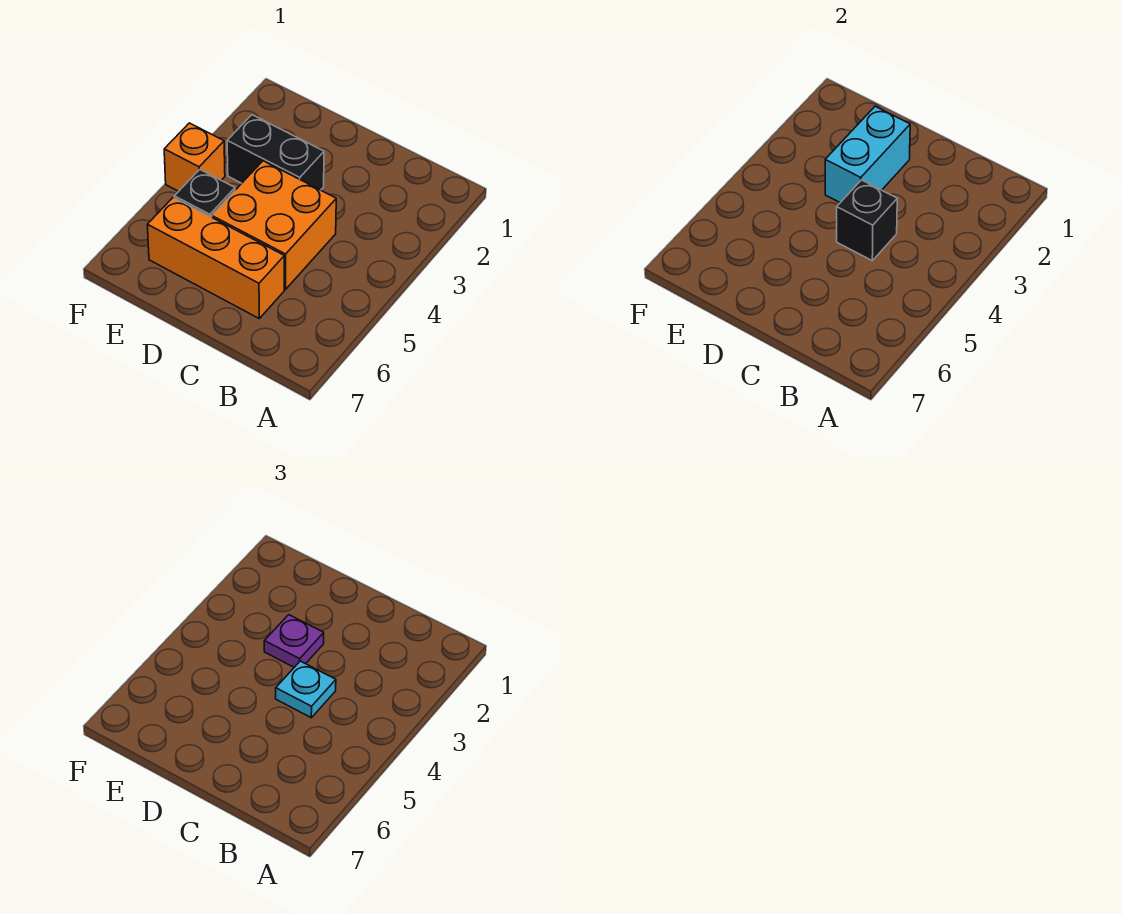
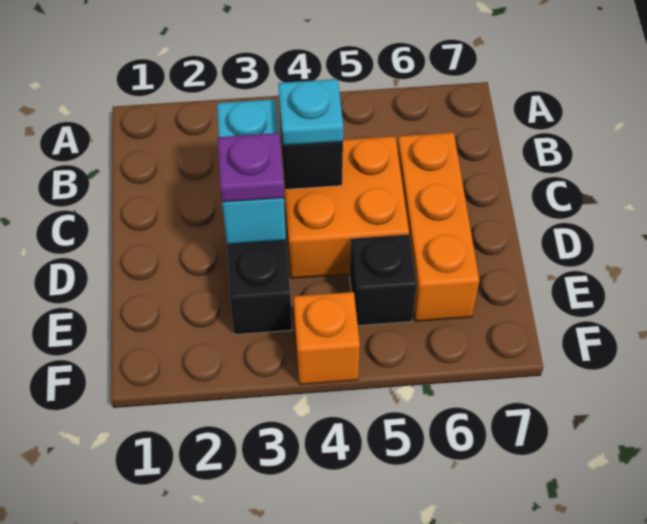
cyan brick D2:D3 level 2 -> cyan brick C3:D3 level 2

